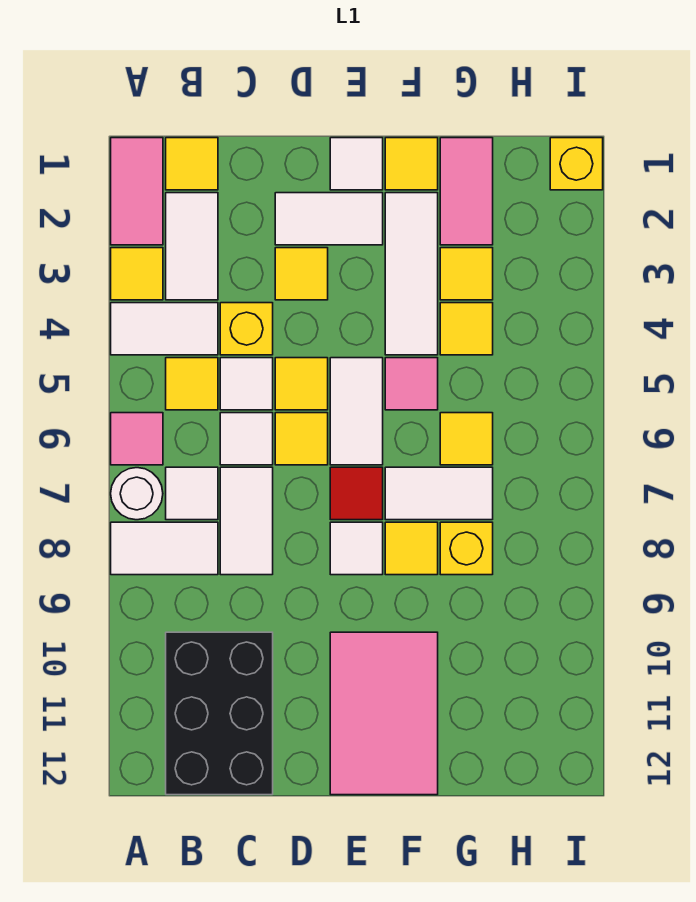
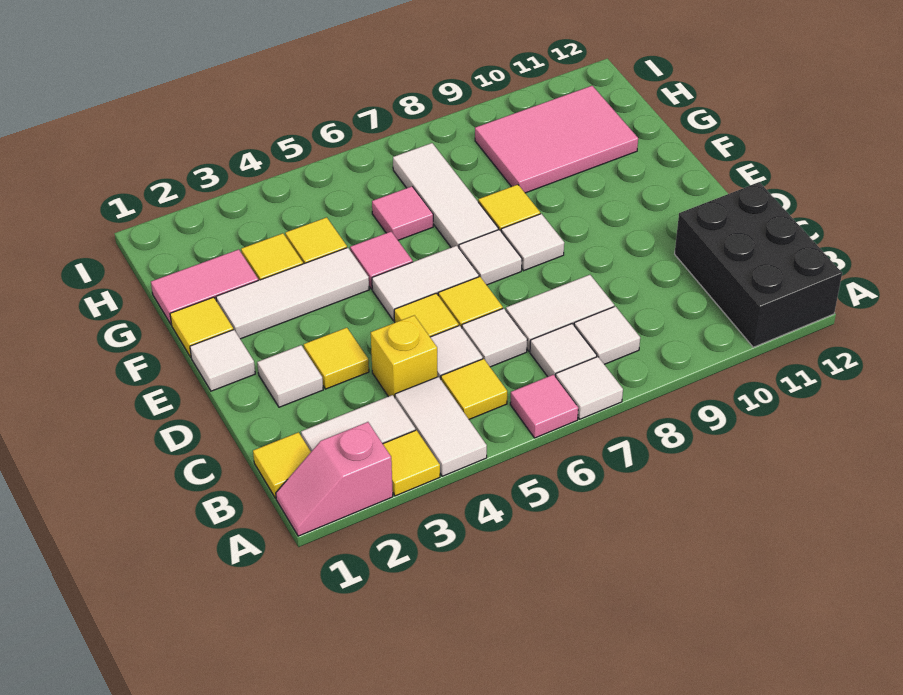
pink tile A1:A2 level 1 -> pink slope A1:A2 level 1 top 2
white round brick A7 level 1 -> white tile A7 level 1
white tile A8:B8 level 1 -> white tile B8 level 1
black brick B10:C12 level 1 -> black brick A11:C12 level 1
white tile D2:E2 level 1 -> white tile D2 level 1
red tile E7 level 1 -> white tile E7 level 1
pink tile E10:F12 level 1 -> pink tile G9:H11 level 1
white tile F7:G7 level 1 -> white tile F7:H7 level 1
yellow tile G6 level 1 -> pink tile G6 level 1
yellow brick G8 level 1 -> none
yellow brick I1 level 1 -> none

